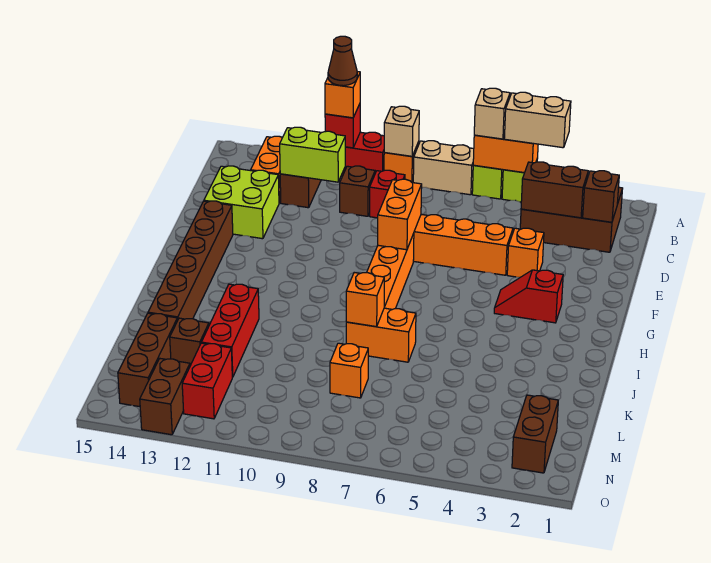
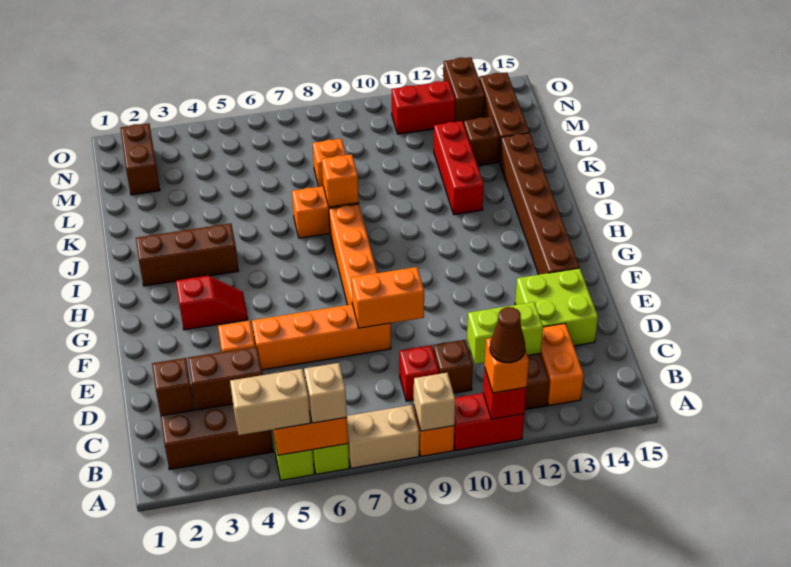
orange brick E8:F8 level 2 -> orange brick E8:E9 level 2
none -> brown brick I2:I4 level 1
red brick M12:N12 level 1 -> red brick N11:N12 level 1

